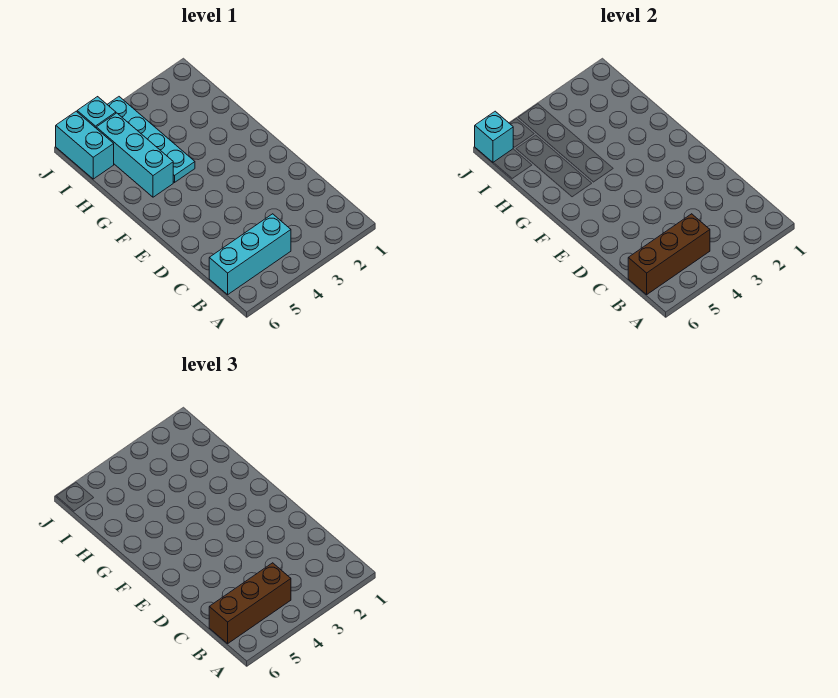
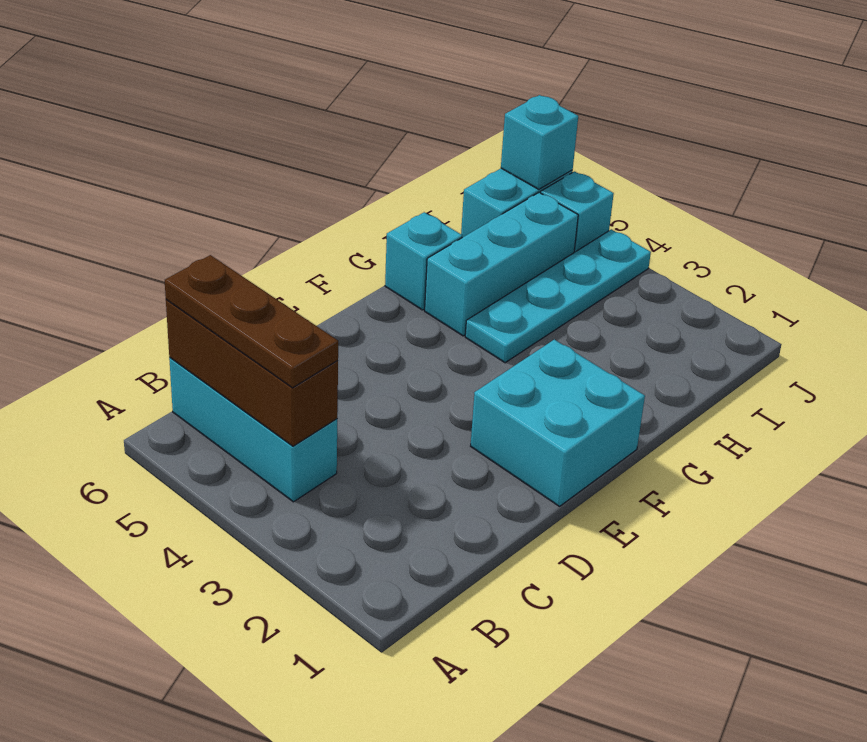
brown brick B4:B6 level 3 -> brown plate B4:B6 level 3
none -> cyan brick E1:F2 level 1
none -> cyan brick G6 level 1

